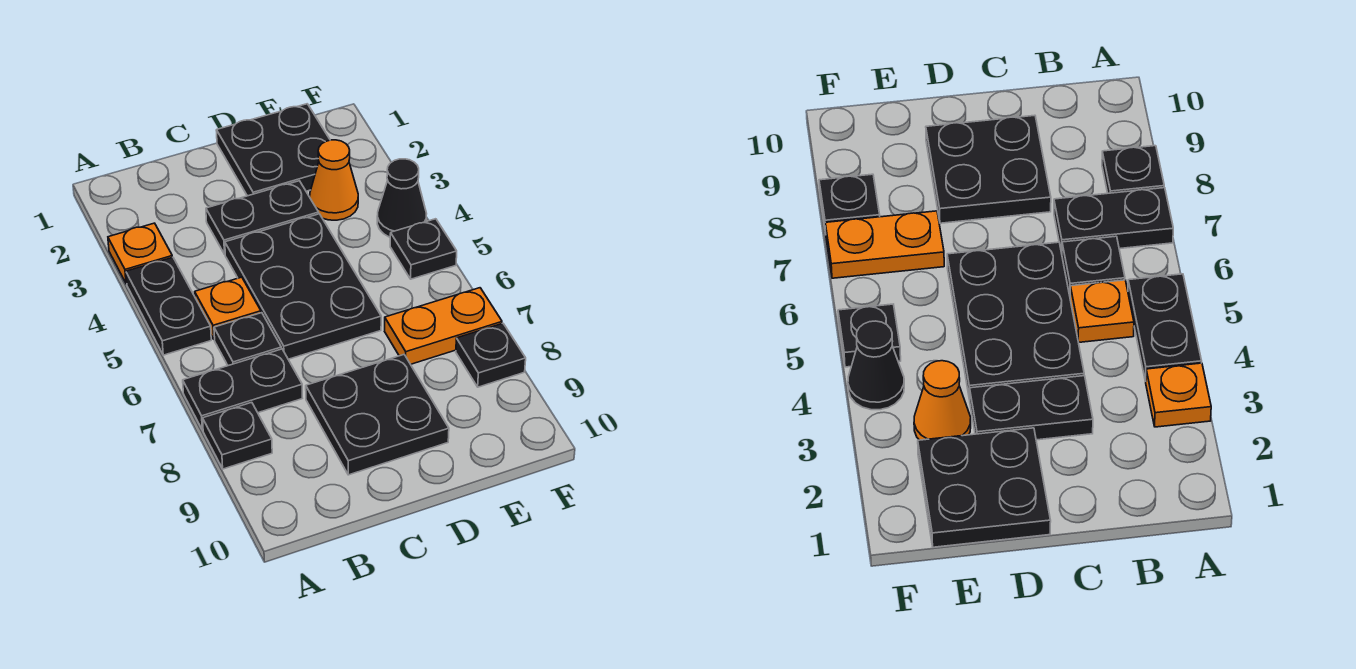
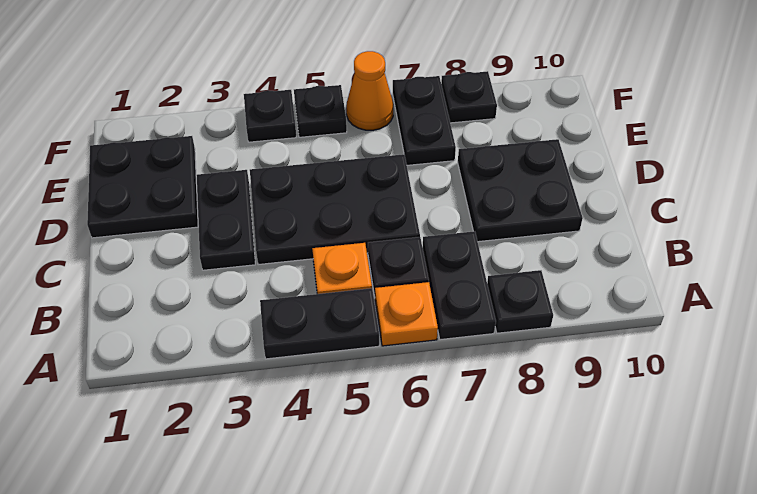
orange plate A3 level 1 -> orange plate A6 level 1
orange cone E3 level 1 -> orange cone F6 level 1
orange plate E7:F7 level 1 -> black plate E7:F7 level 1
black cone F4 level 1 -> black plate F4 level 1

